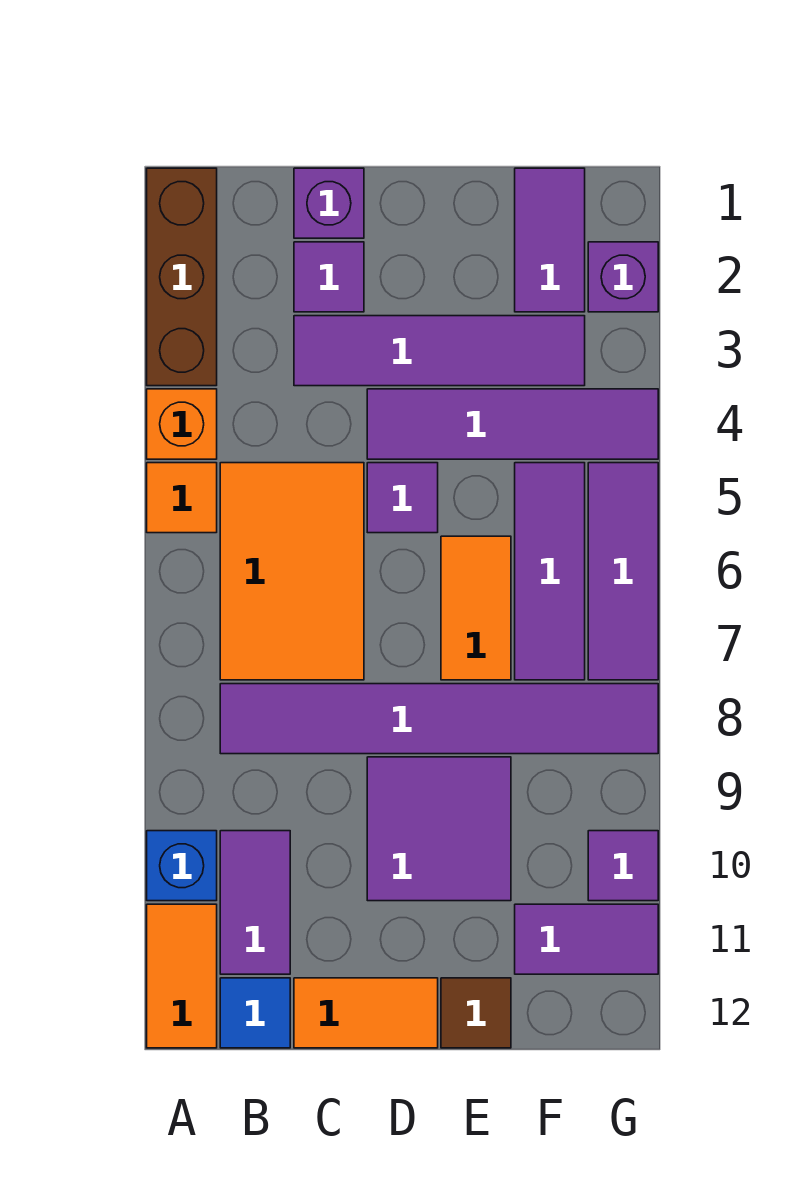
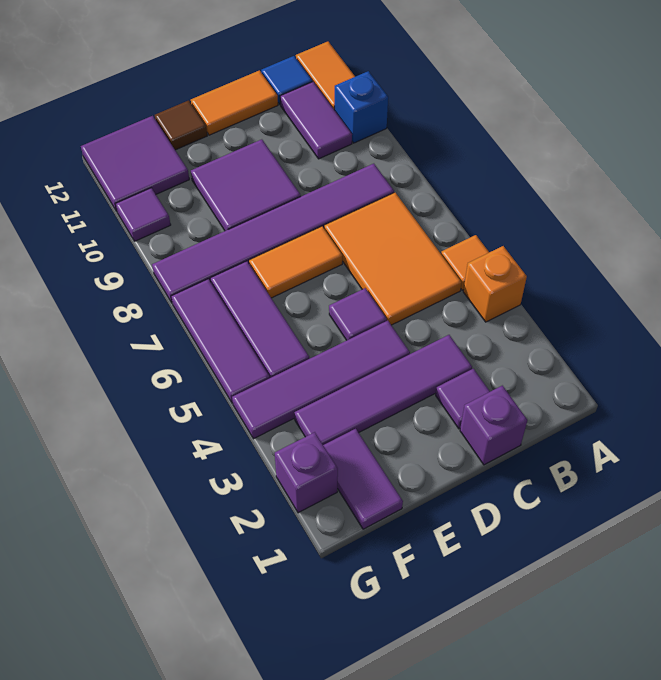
brown brick A1:A3 level 1 -> none
orange tile E6:E7 level 1 -> orange tile D7:E7 level 1
purple tile F11:G11 level 1 -> purple tile F11:G12 level 1

